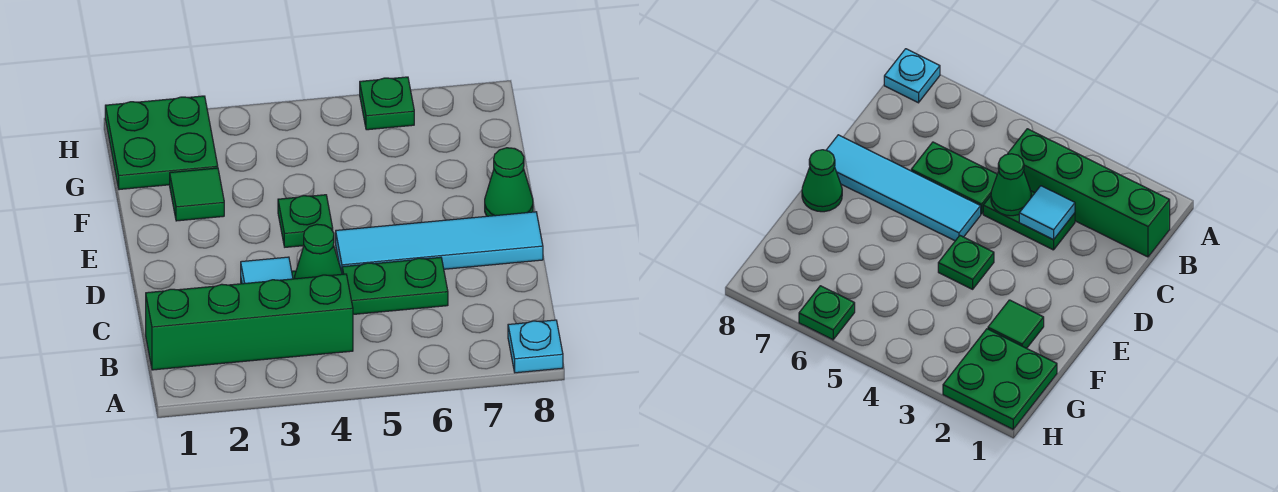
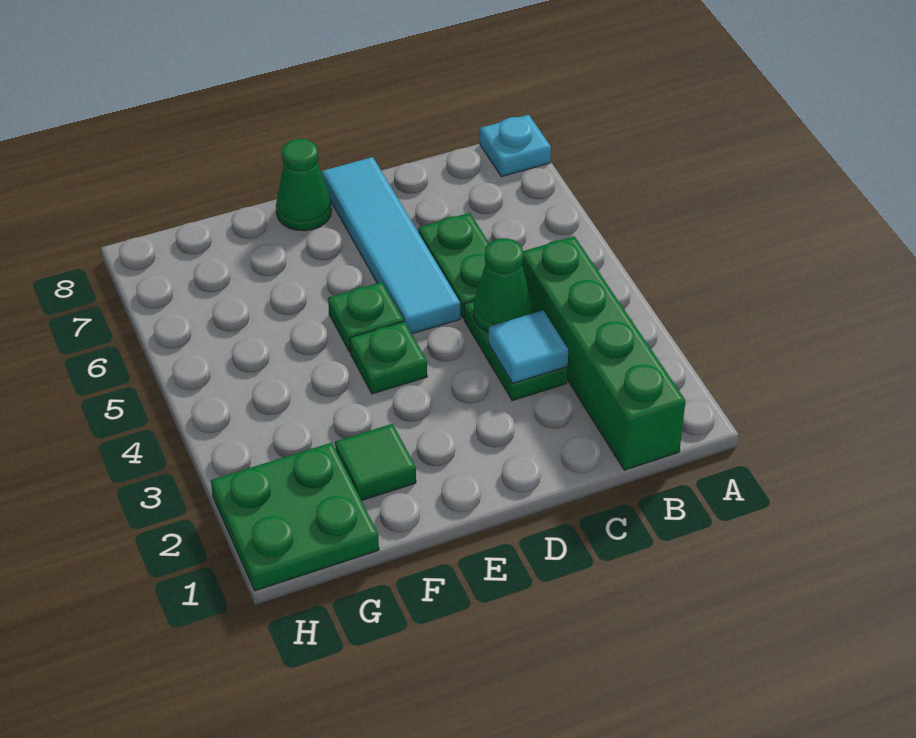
green plate H6 level 1 -> green plate E5 level 1

